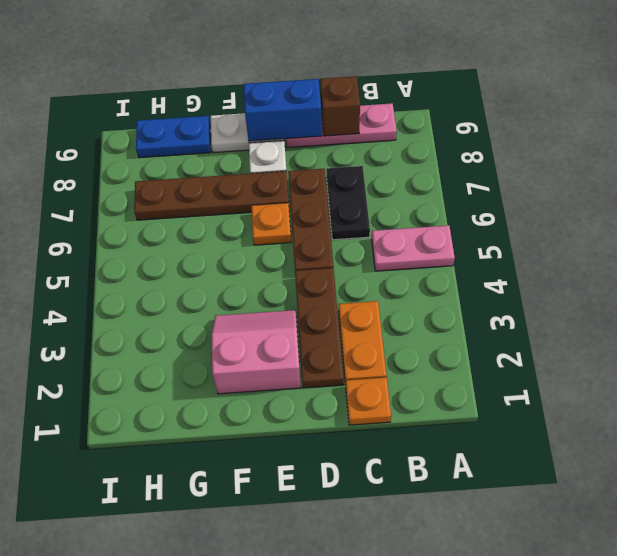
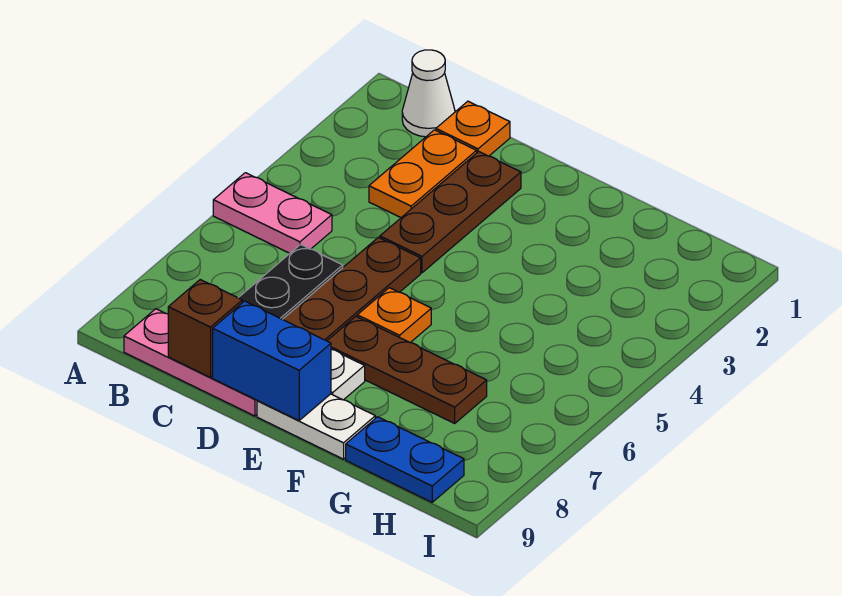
none -> white cone B1 level 1
pink slope E2:F3 level 1 top 2 -> none
brown plate E7:H7 level 1 -> brown plate E7:G7 level 1

